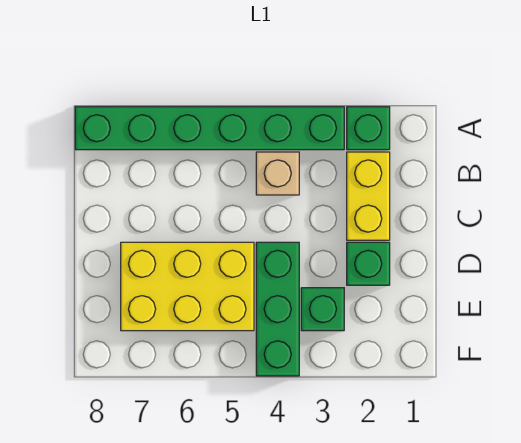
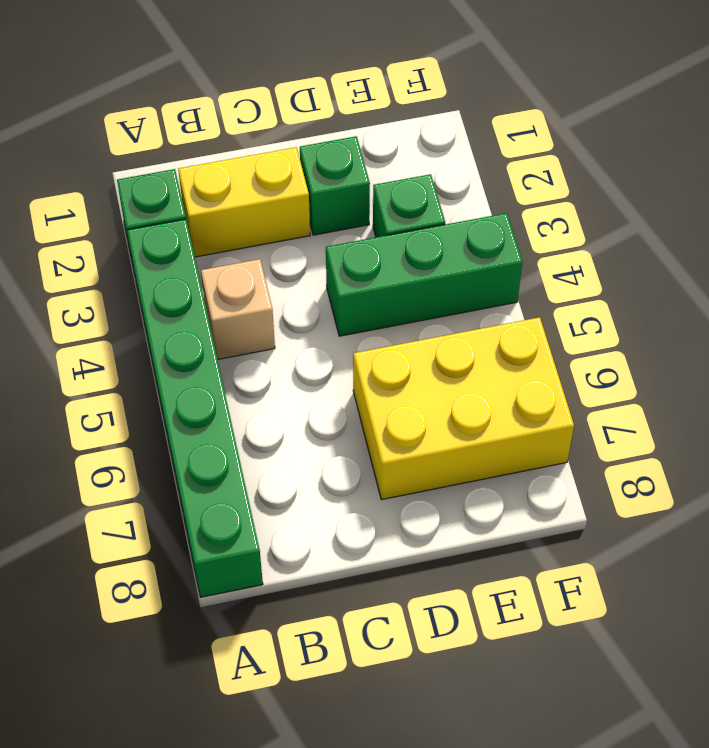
yellow brick D5:E7 level 1 -> yellow brick D6:F7 level 1

